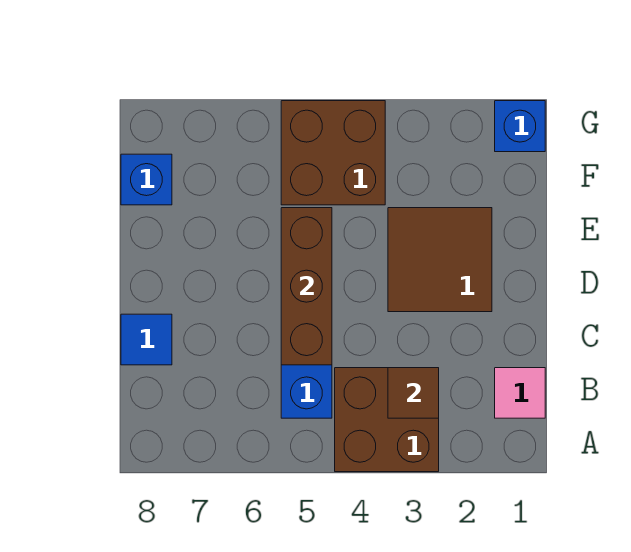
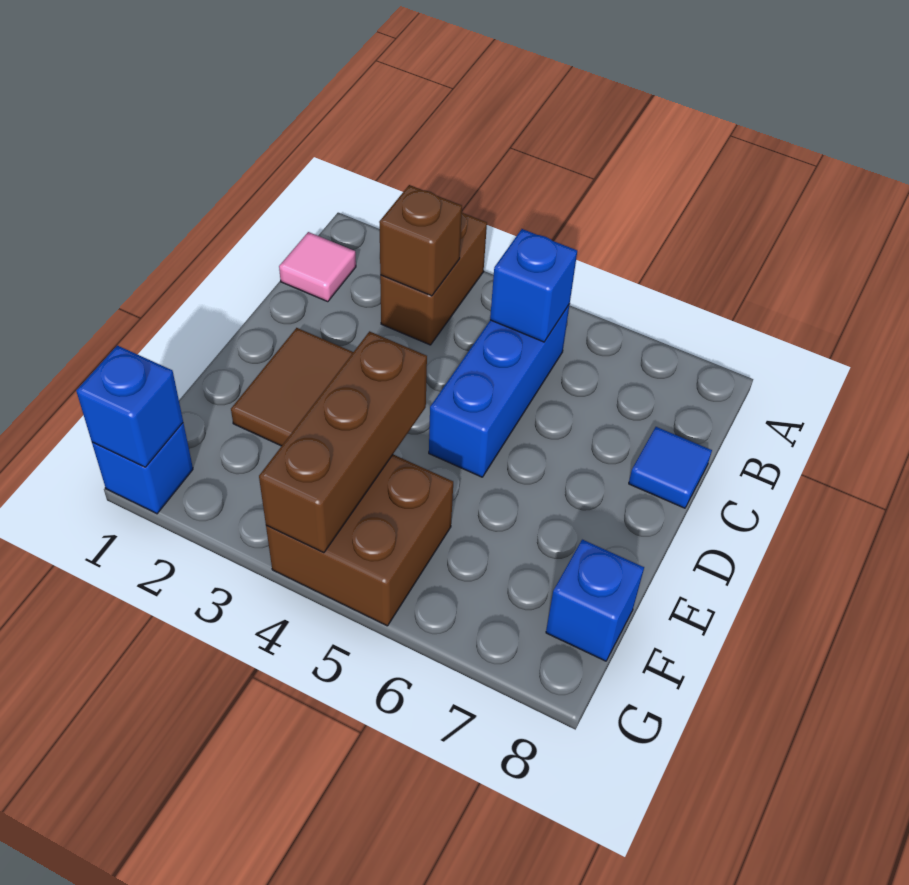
brown brick A3:B4 level 1 -> brown brick A3:B3 level 1
brown tile B3 level 2 -> brown brick B3 level 2
none -> blue brick B5 level 2
brown brick C5:E5 level 2 -> brown brick E4:G4 level 2
none -> blue brick G1 level 2

